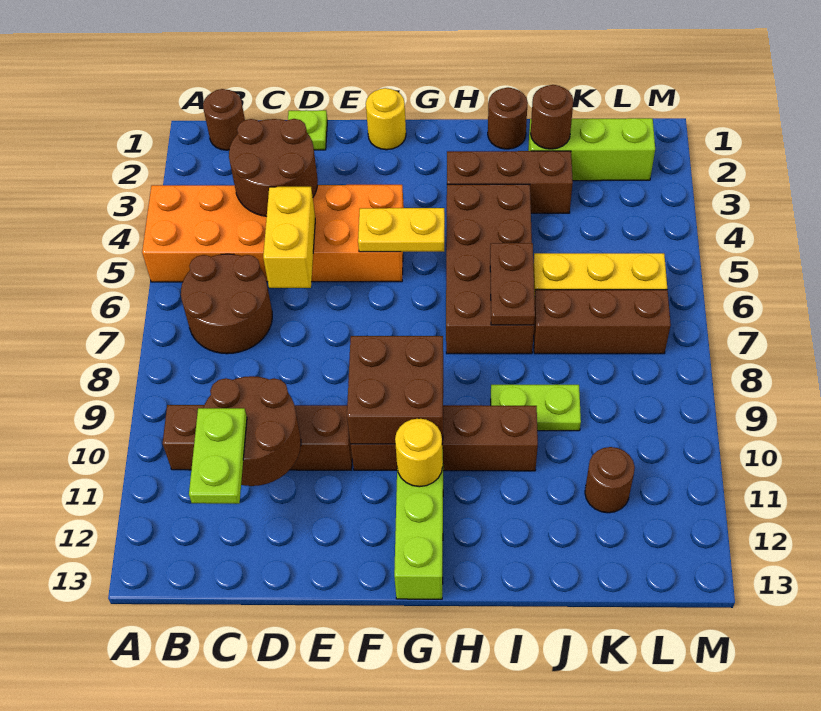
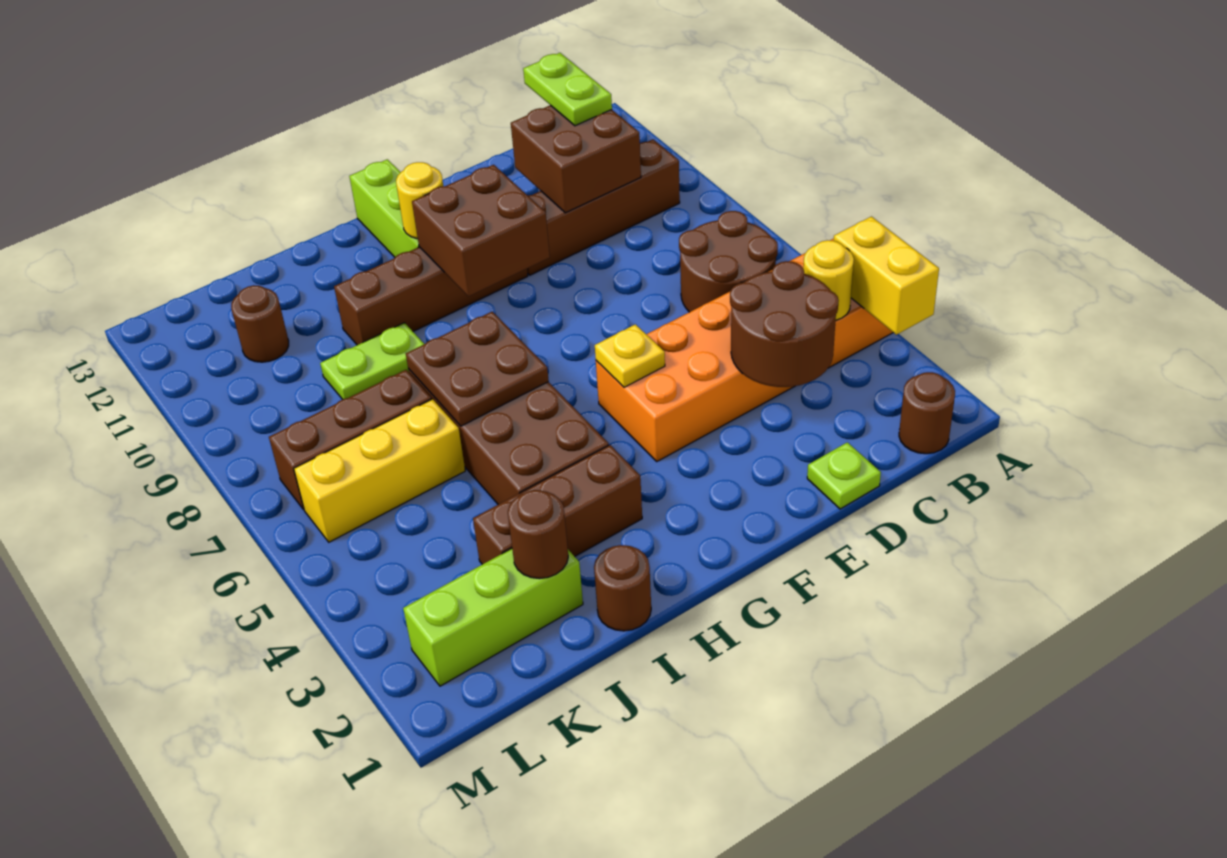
brown round brick C10:D11 level 2 -> brown brick C10:D11 level 2
yellow brick D5:D6 level 2 -> yellow brick A3:A4 level 2
yellow round brick F1 level 1 -> yellow round brick B4 level 2
yellow plate F5:G5 level 2 -> yellow plate F5 level 2
brown plate I6:I7 level 2 -> brown plate H6:I7 level 2

